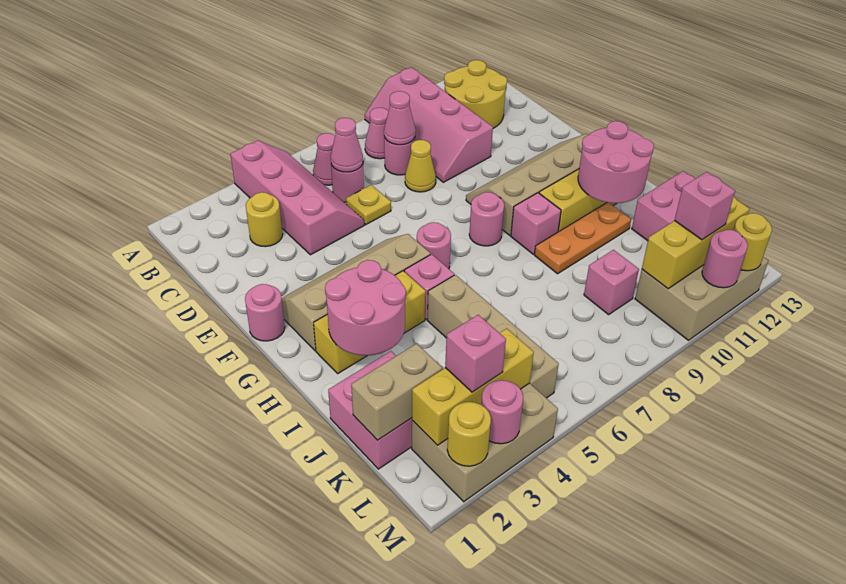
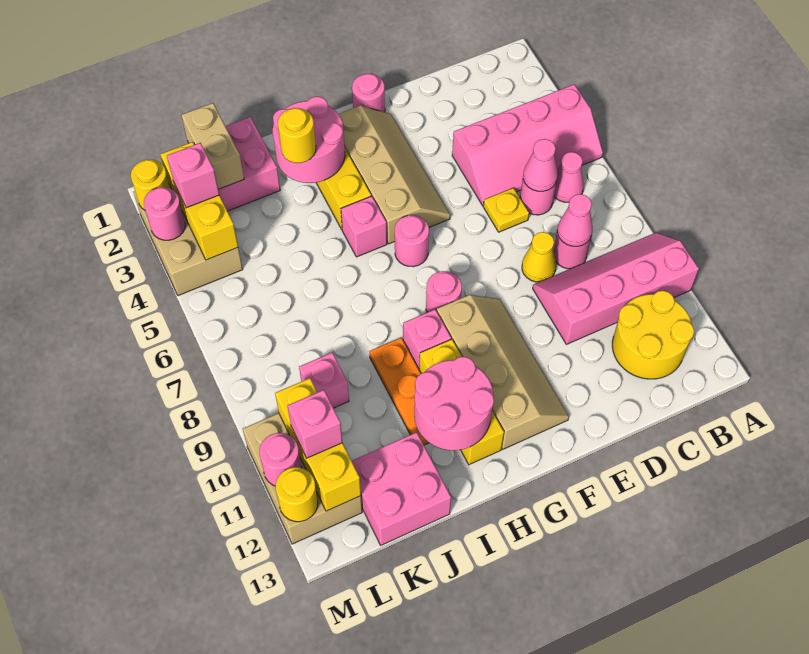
pink cone B8 level 1 -> none
yellow round brick C3 level 1 -> yellow round brick I3 level 3
tan brick I5:L5 level 1 -> none

